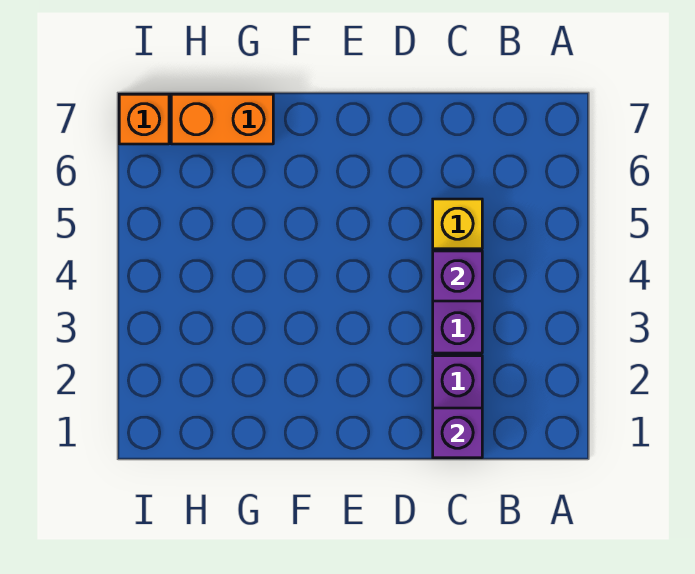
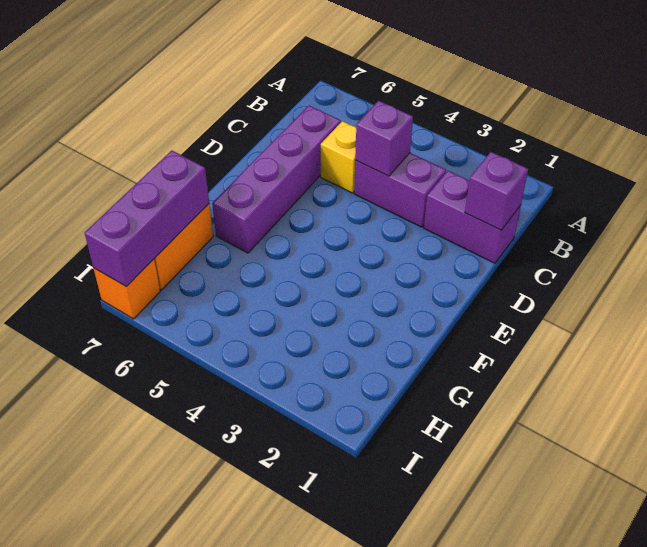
none -> purple brick C6:F6 level 1
none -> purple brick G7:I7 level 2

